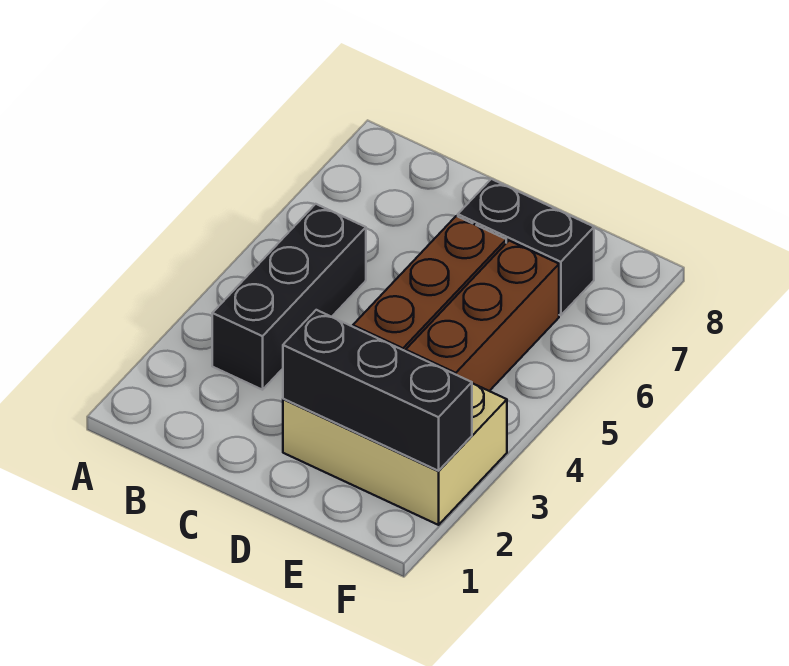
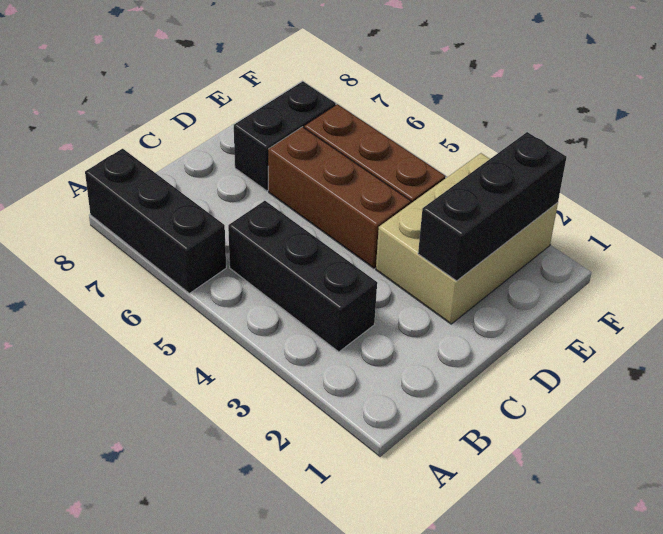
none -> black brick A6:A8 level 1

